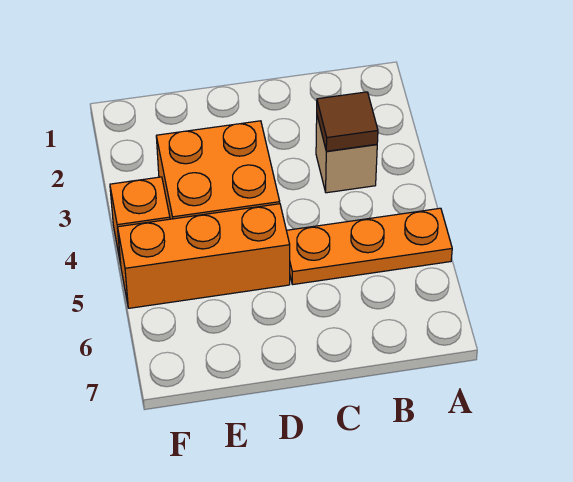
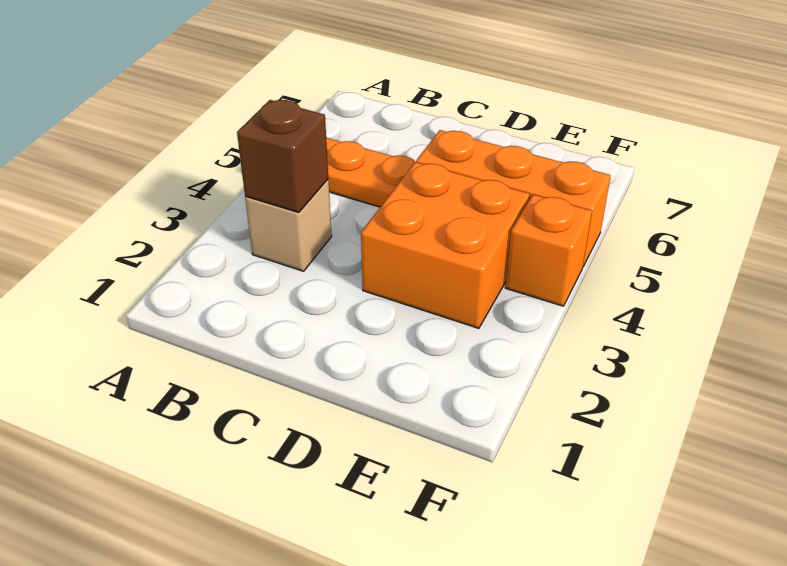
brown tile B3 level 2 -> brown brick B3 level 2

